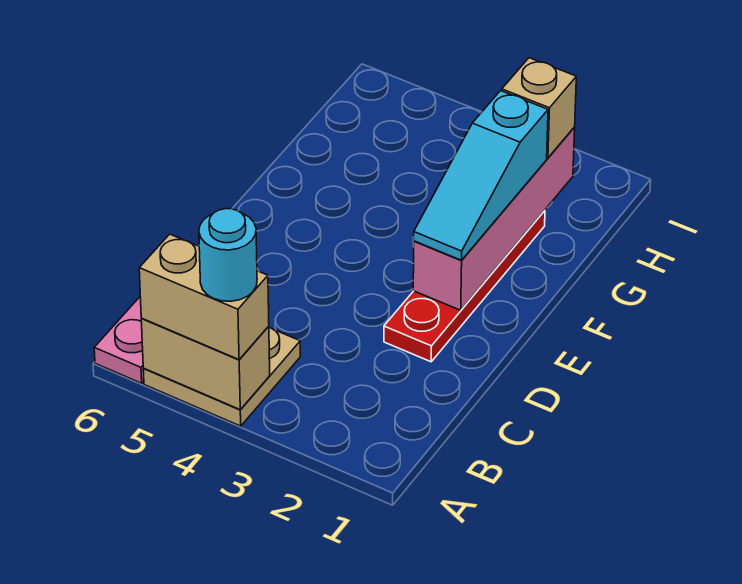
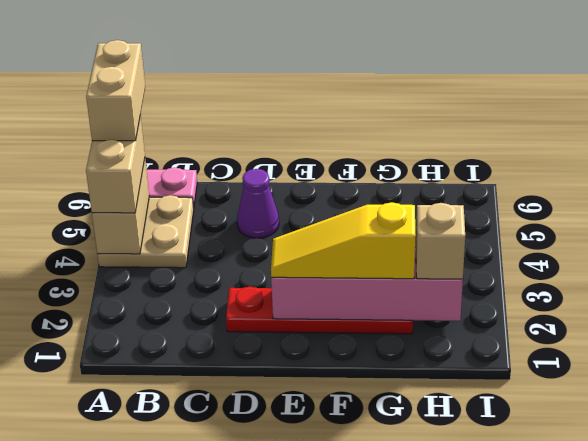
cyan round brick A4 level 4 -> none
none -> tan brick A5:A6 level 4
none -> purple cone D5 level 1
cyan slope E2:G2 level 3 top G -> yellow slope E2:G2 level 3 top G

